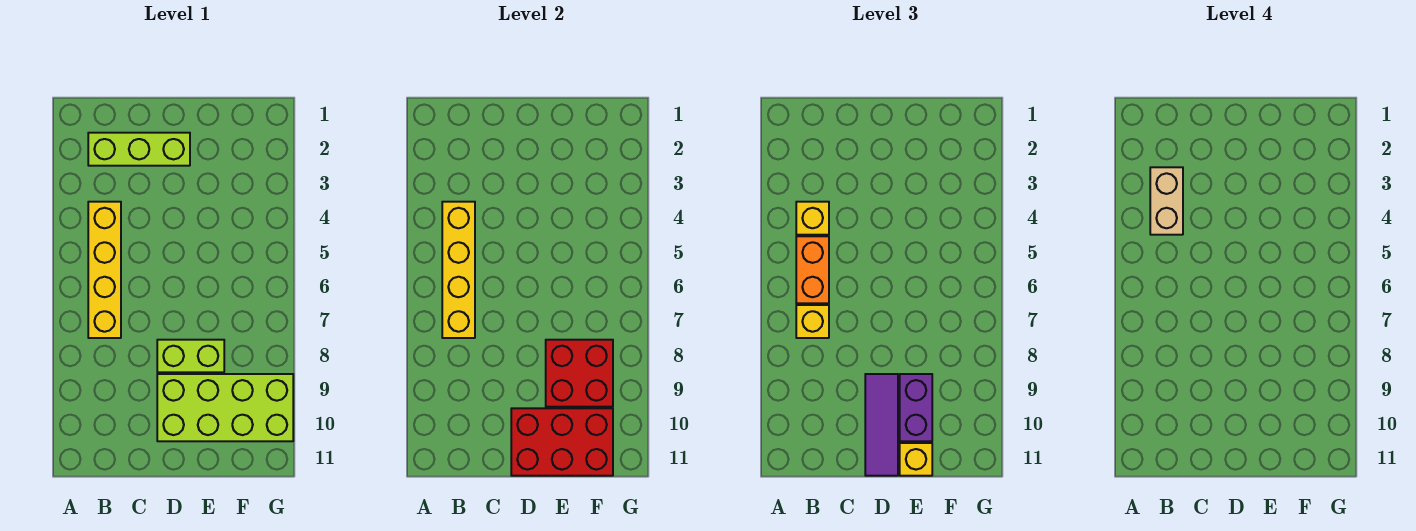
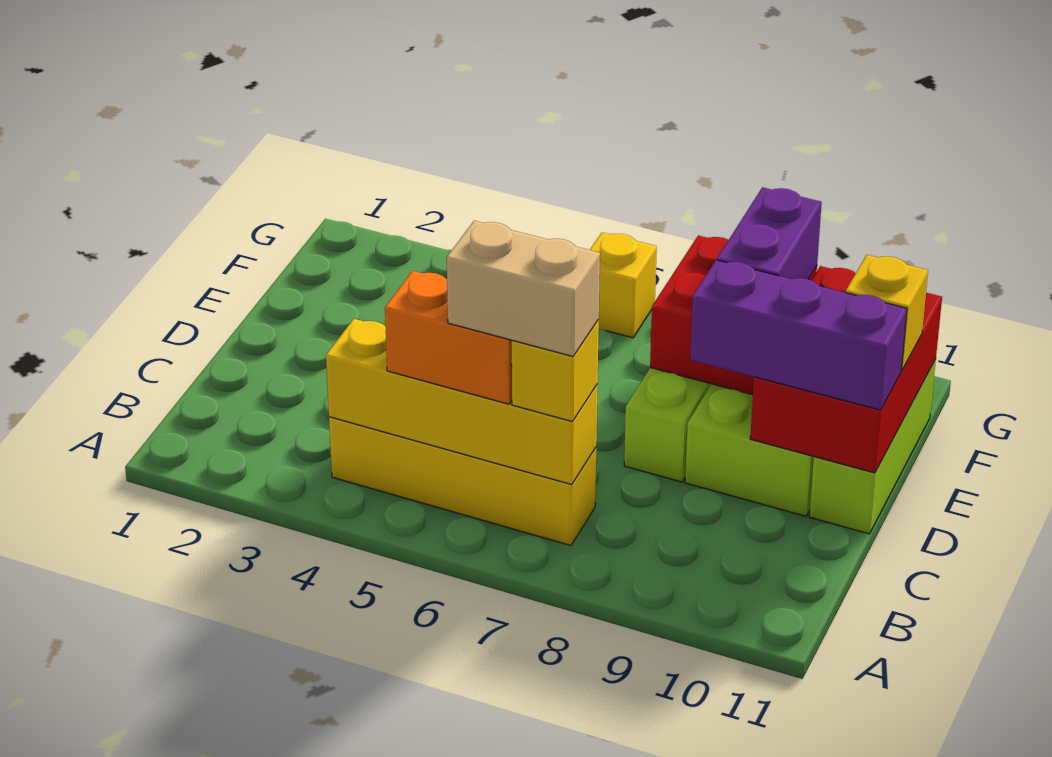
lime brick B2:D2 level 1 -> lime brick D11:F11 level 1
tan brick B3:B4 level 4 -> tan brick B6:B7 level 4
yellow brick B4 level 3 -> yellow brick G6 level 1
purple tile D9:D11 level 3 -> purple brick D9:D11 level 3
purple brick E9:E10 level 3 -> purple brick E9:F9 level 3

